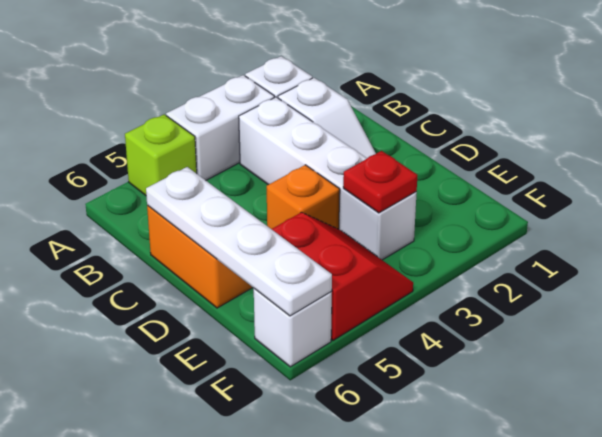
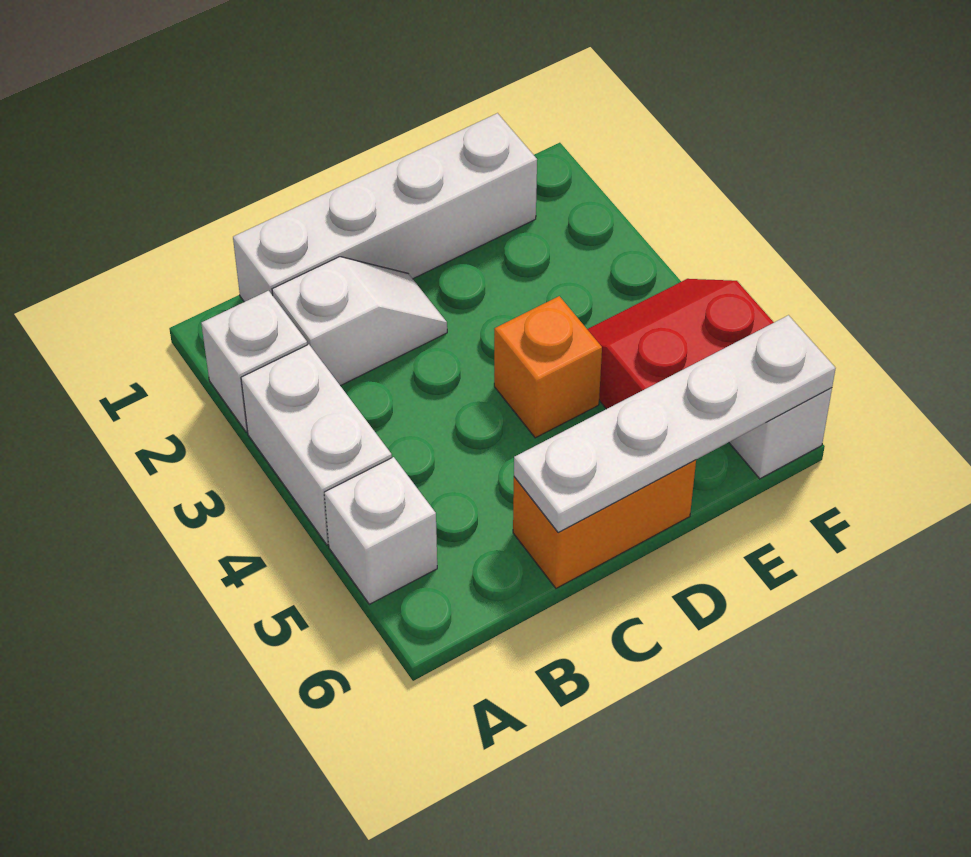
lime brick A5 level 1 -> white brick A5 level 1
white brick B3:E3 level 1 -> white brick B1:E1 level 1
red plate E3 level 2 -> none

